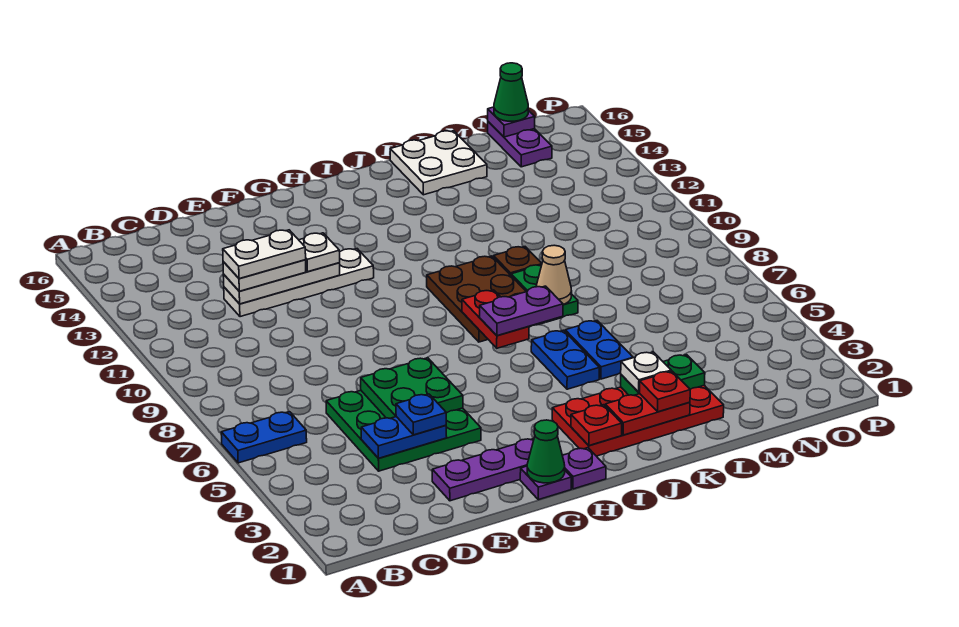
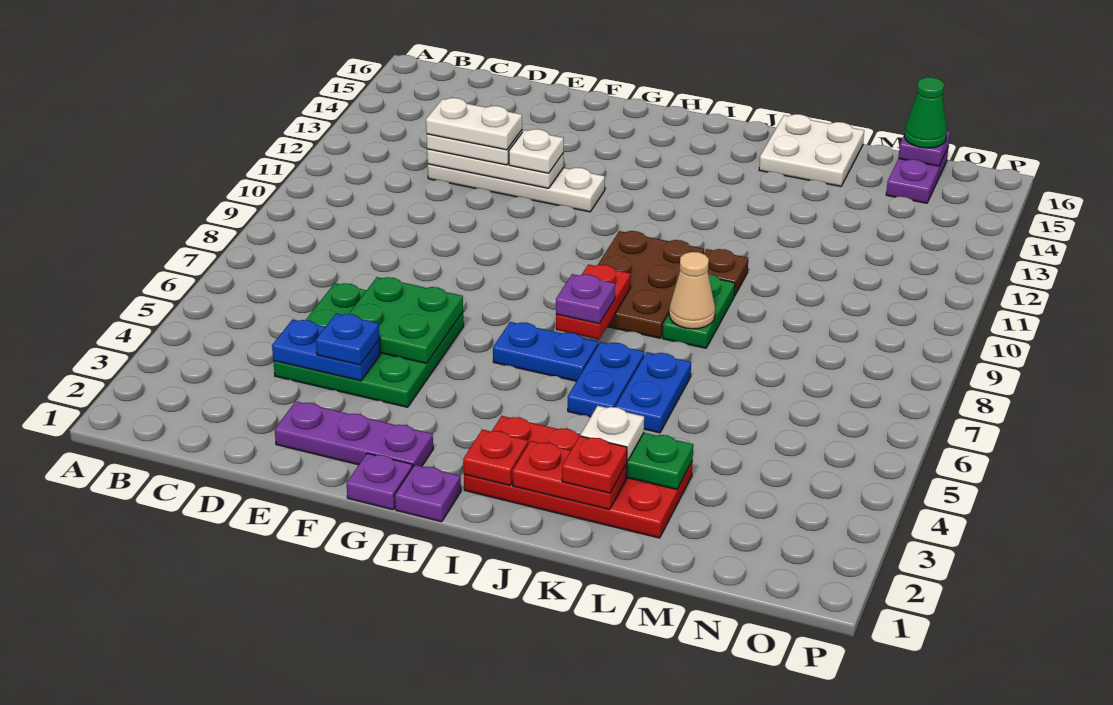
blue plate A6:B6 level 1 -> blue plate H6:I6 level 1
green cone G1 level 2 -> none
purple plate I7:J7 level 3 -> purple plate I7 level 3

